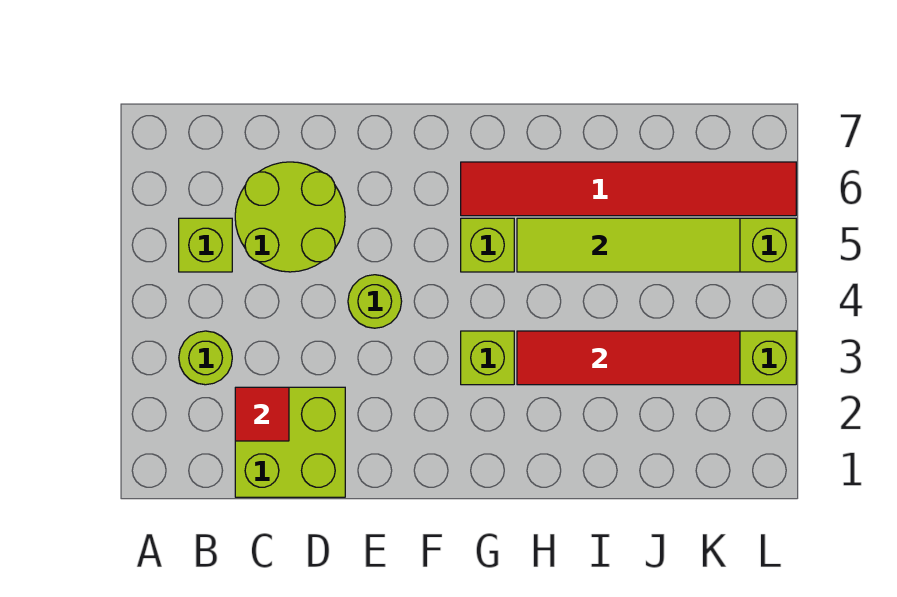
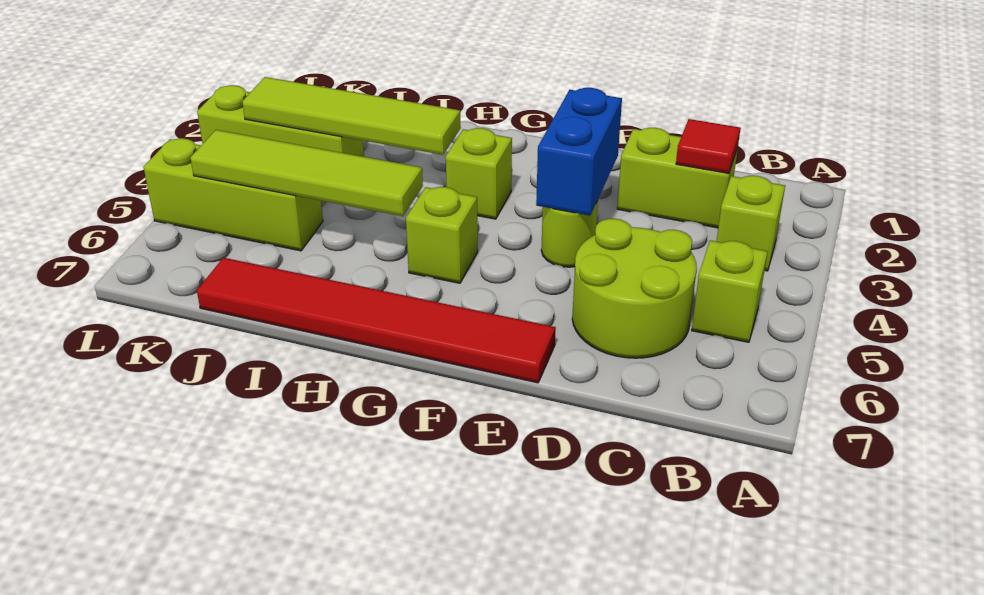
lime round brick B3 level 1 -> lime brick B3 level 1
lime brick C1:D2 level 1 -> lime brick C2:D2 level 1
none -> blue brick E3:E4 level 2
red tile G6:L6 level 1 -> red tile E7:J7 level 1
red tile H3:K3 level 2 -> lime tile H3:K3 level 2

